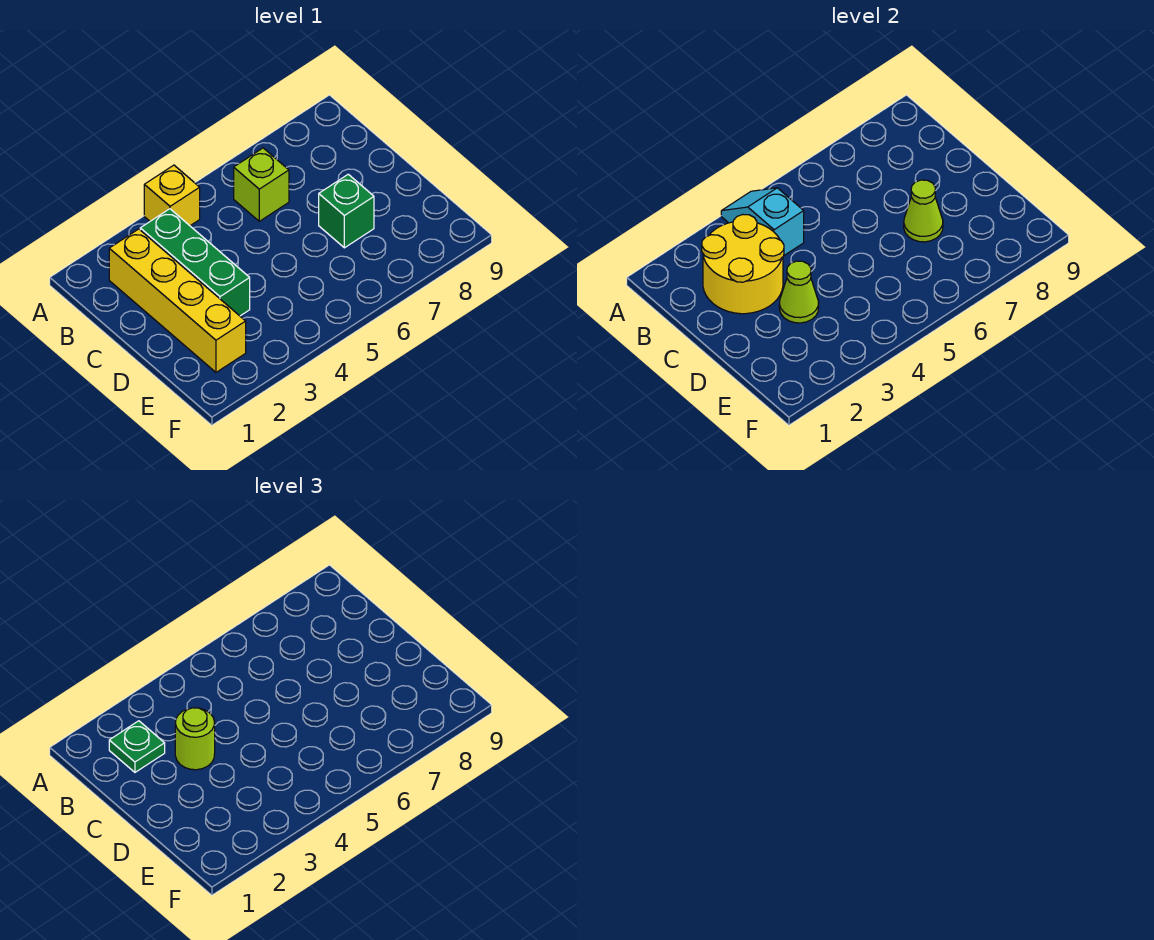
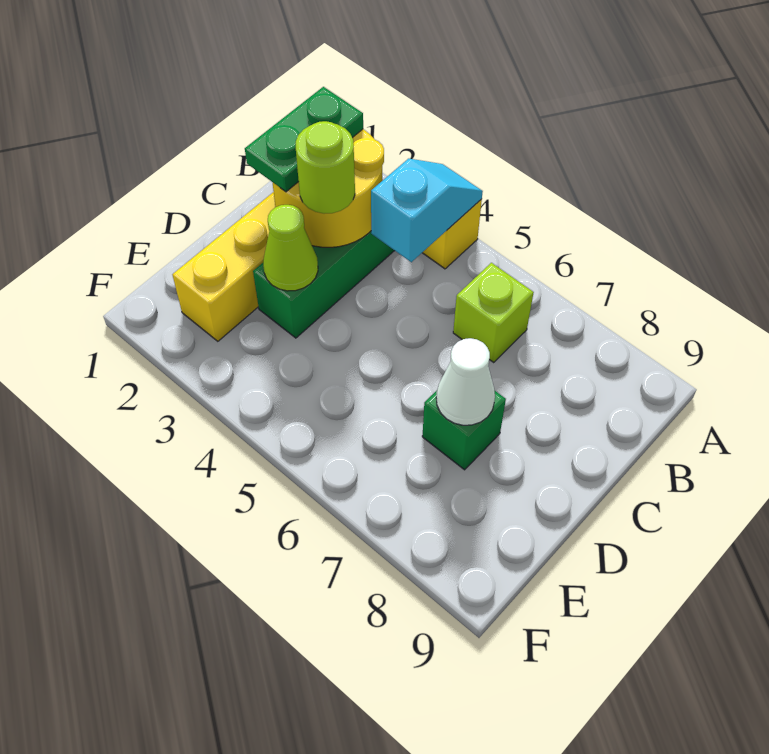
green plate B2 level 3 -> green plate B2:C2 level 3
lime cone D7 level 2 -> white cone D7 level 2

